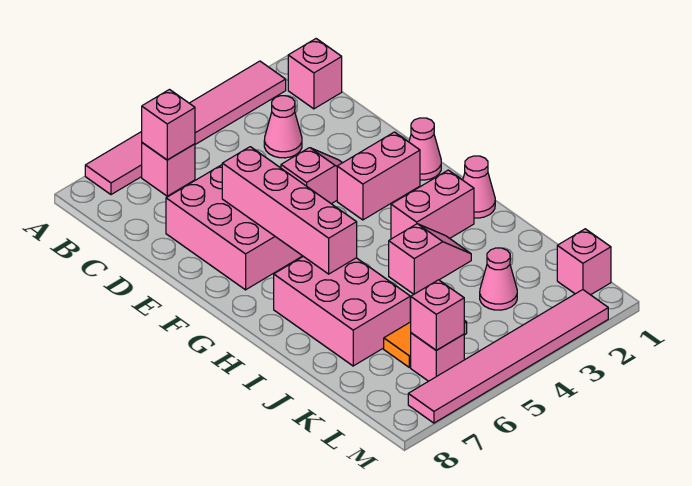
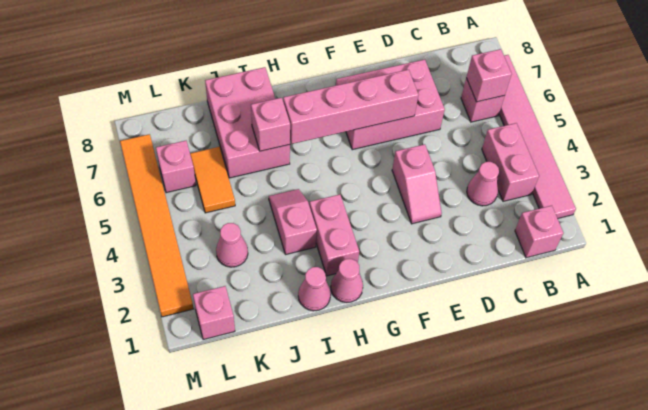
pink cone F1 level 1 -> pink cone I1 level 1
pink brick F2:F3 level 1 -> pink brick B3:B4 level 1
pink brick H6:J7 level 1 -> pink brick I6:J8 level 1
pink slope I3:I4 level 1 top 4 -> pink slope I3:I4 level 1 top 3
pink brick L6 level 2 -> pink brick I6 level 2
pink tile M2:M7 level 1 -> orange tile M2:M7 level 1

